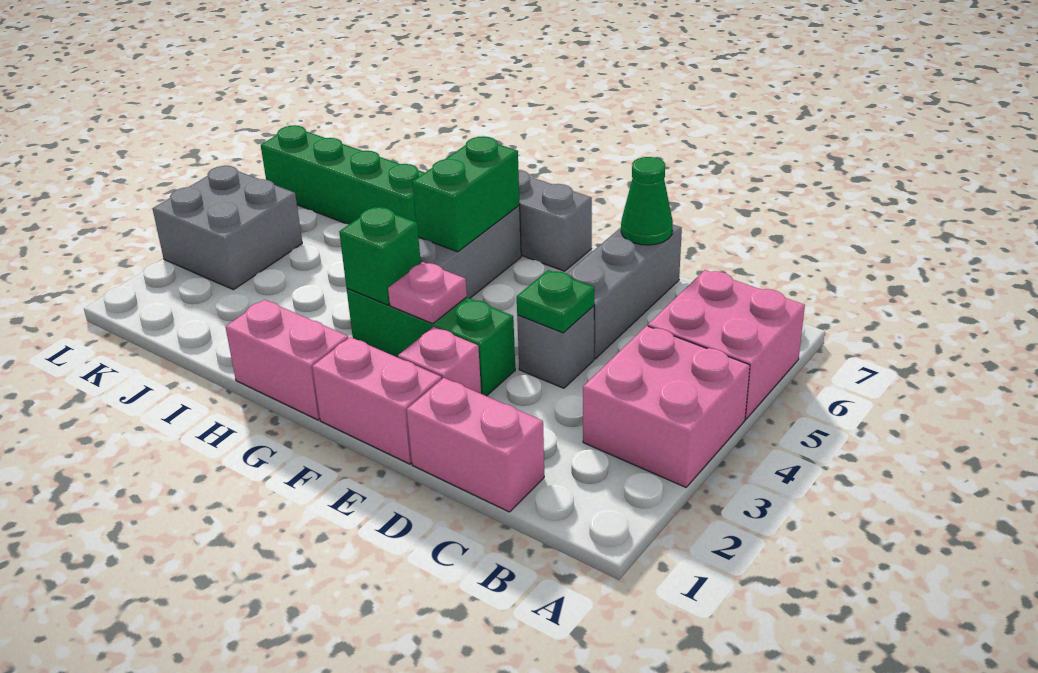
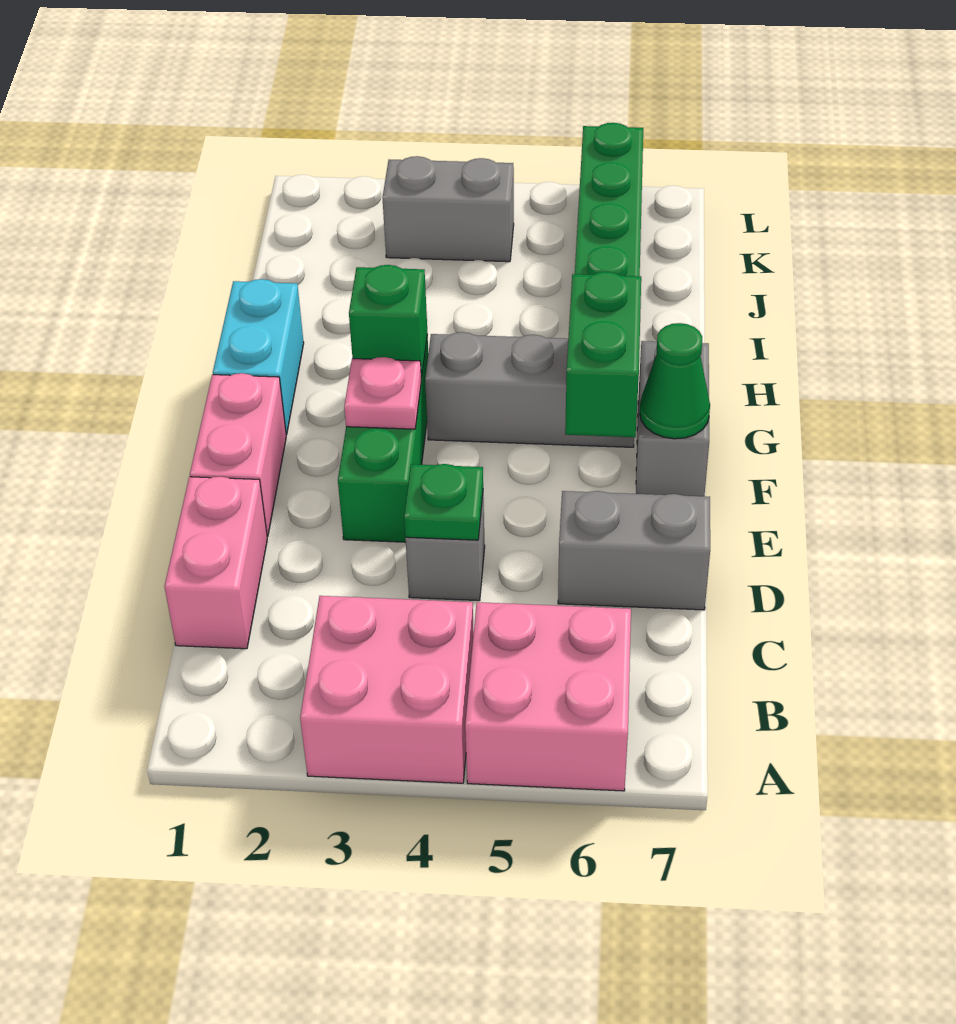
grey brick D5:D7 level 1 -> grey brick D6:D7 level 1
green cone D7 level 2 -> green cone F7 level 2
pink brick E2 level 1 -> none
pink brick G1:H1 level 1 -> cyan brick G1:H1 level 1
green brick G5:G6 level 2 -> green brick F6:G6 level 2
grey brick K3:L4 level 1 -> grey brick K3:K4 level 1

